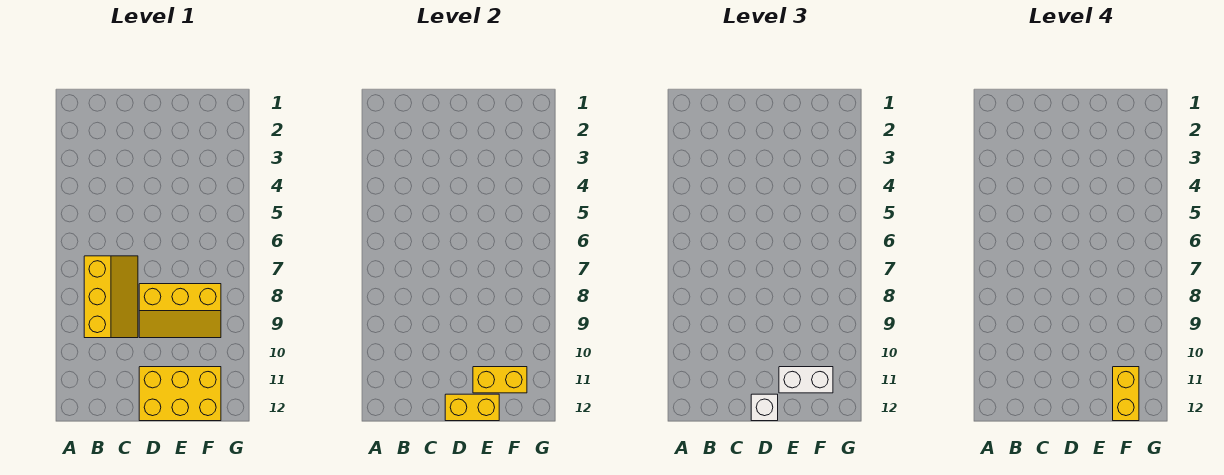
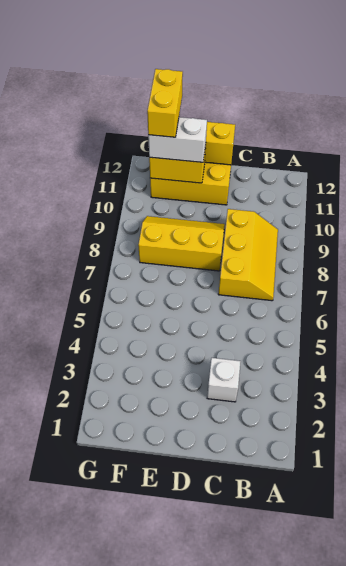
yellow slope B7:C9 level 1 top B -> yellow slope B7:C9 level 1 top C
white brick D12 level 3 -> white brick C3 level 1

